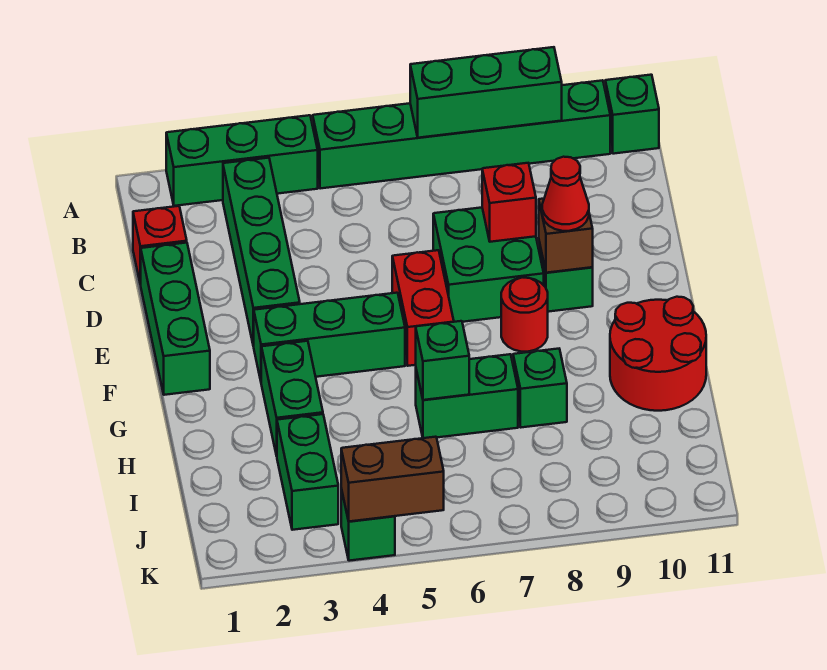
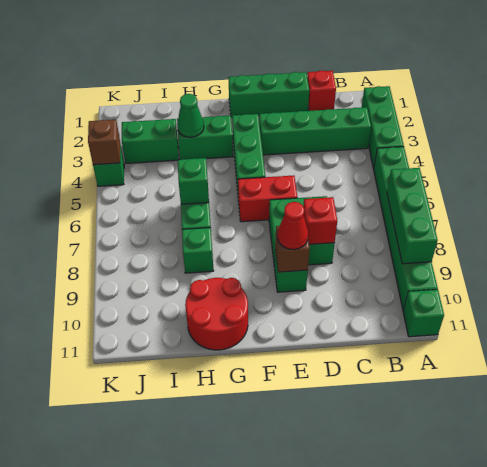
red round brick F8 level 1 -> none
none -> green cone H3 level 2
brown brick K4:K5 level 2 -> brown brick K4 level 2

